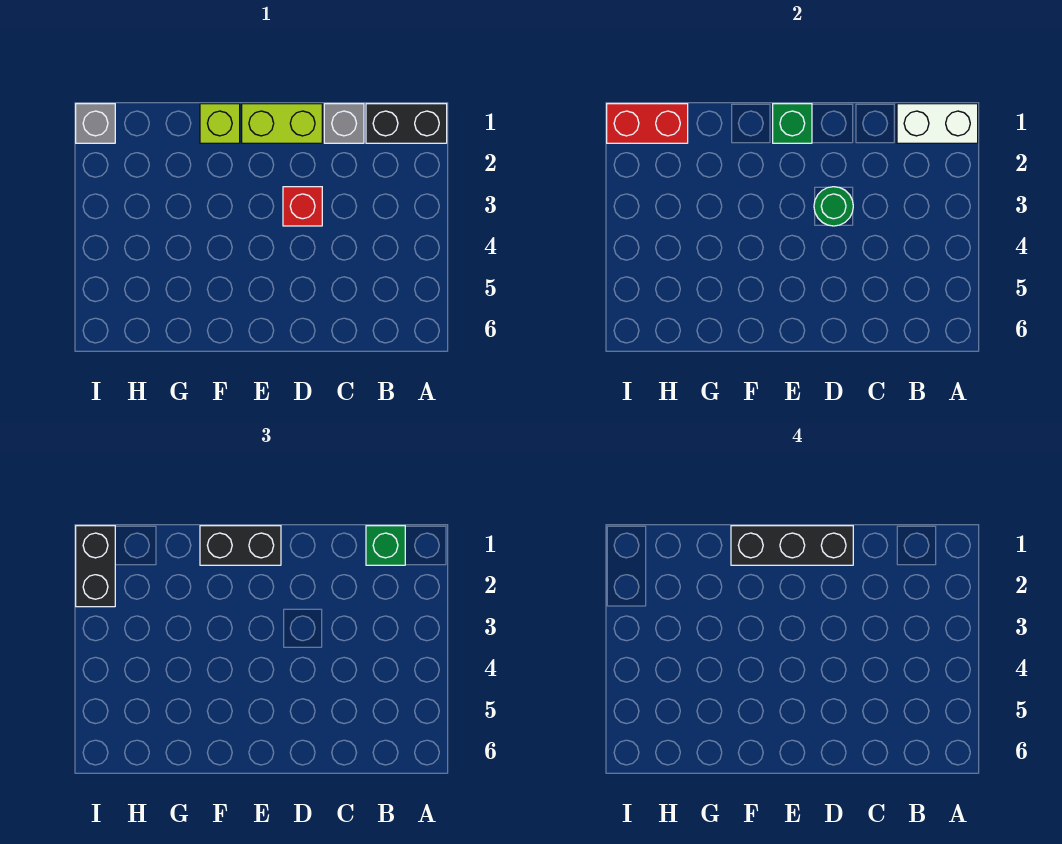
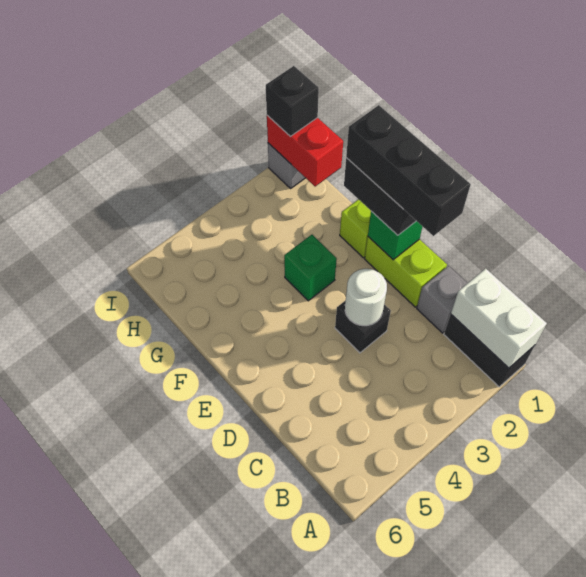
green brick B1 level 3 -> green brick F3 level 1
red brick D3 level 1 -> black brick D3 level 1
green round brick D3 level 2 -> white round brick D3 level 2
black brick I1:I2 level 3 -> black brick I1 level 3

